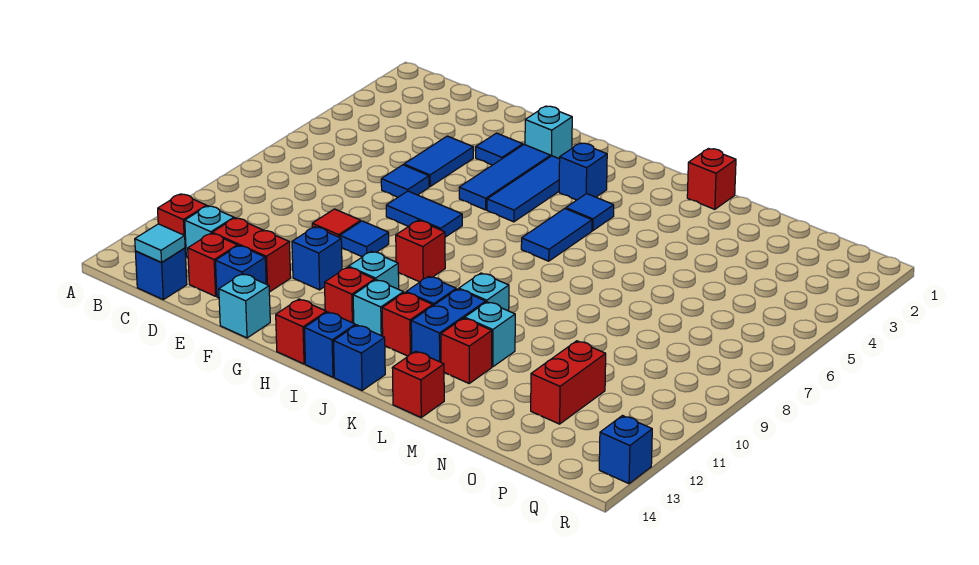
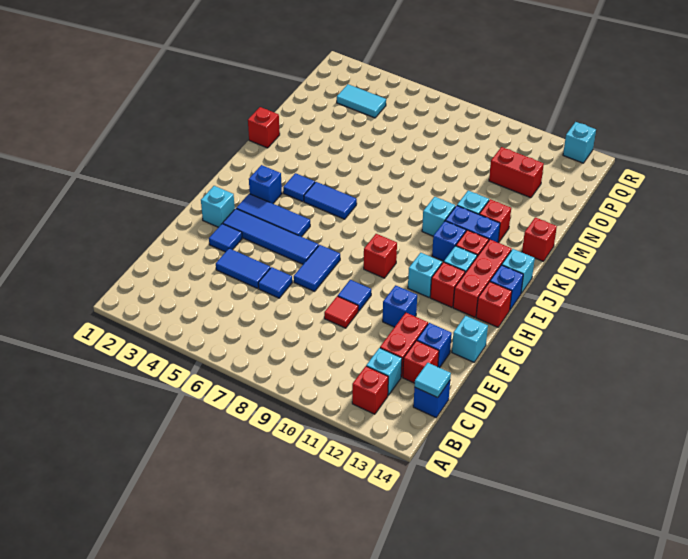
blue tile G3:G5 level 1 -> blue tile G3:G6 level 1
none -> red brick H13:J13 level 1
blue brick J14 level 1 -> cyan brick J14 level 1
none -> cyan tile P3:P4 level 1
blue brick R13 level 1 -> cyan brick R13 level 1

